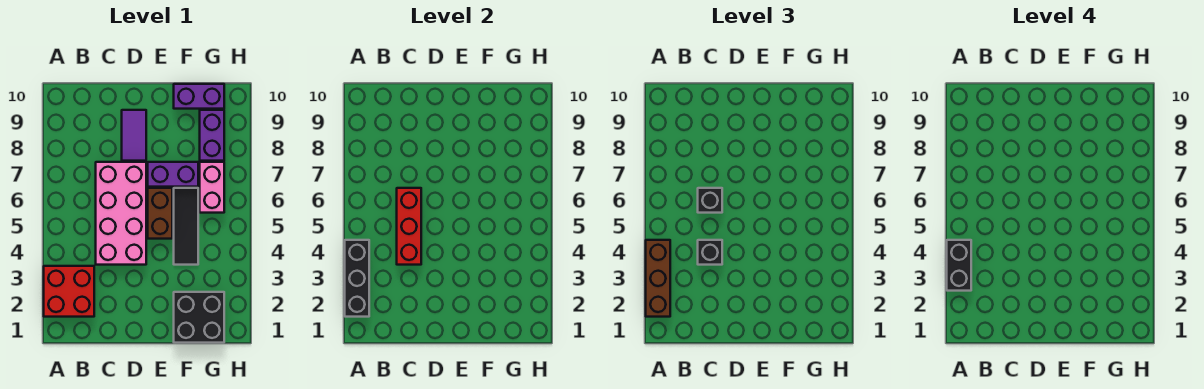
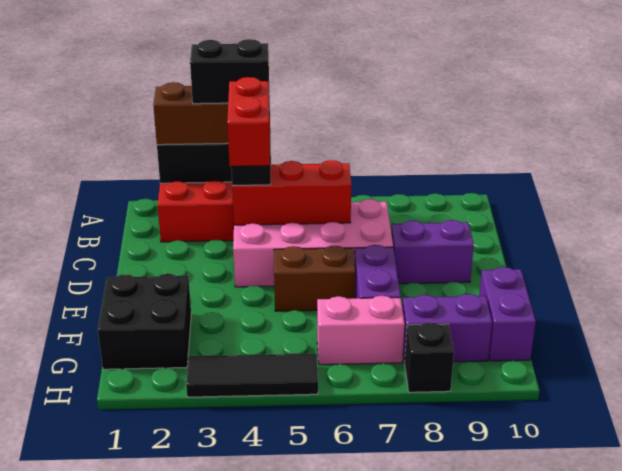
none -> red brick C4:D4 level 4
black brick C6 level 3 -> black brick H8 level 1
purple tile D8:D9 level 1 -> purple brick D8:D9 level 1
black tile F4:F6 level 1 -> black tile H3:H5 level 1

